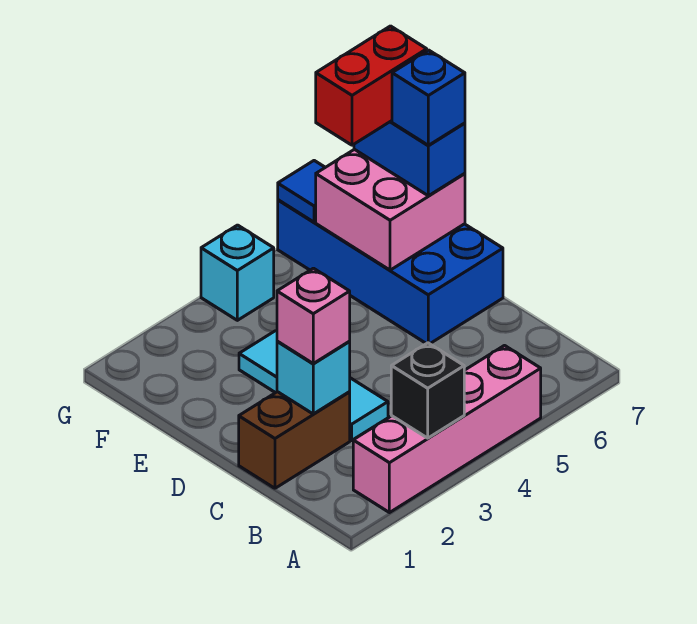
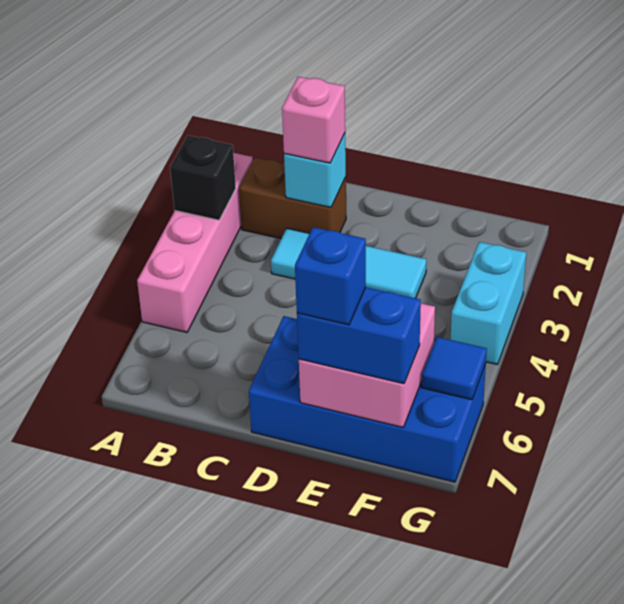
brown brick C1:C2 level 1 -> brown brick B2:C2 level 1
red brick F6:F7 level 4 -> none
cyan brick G4 level 1 -> cyan brick G3:G4 level 1

